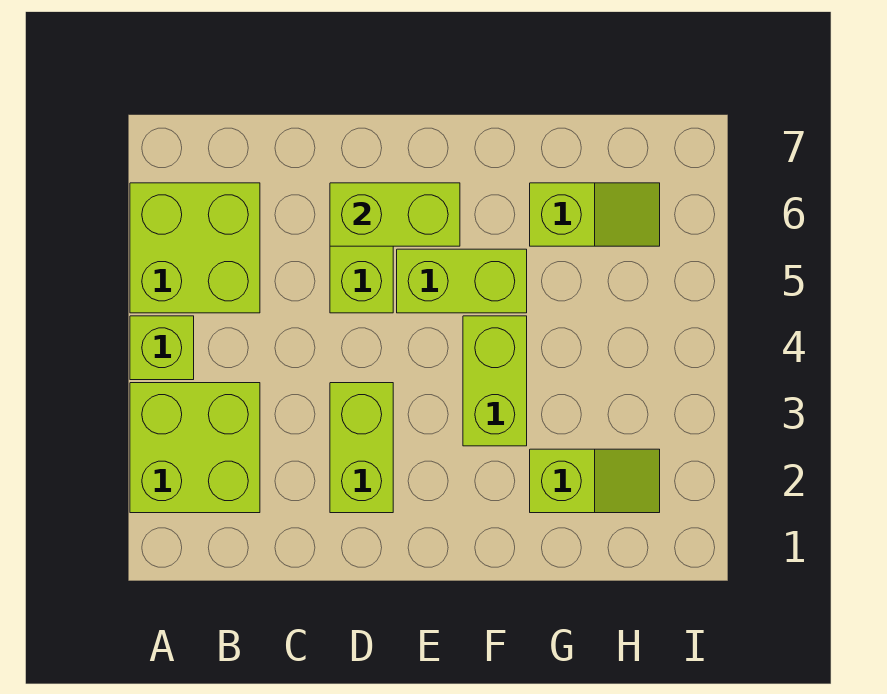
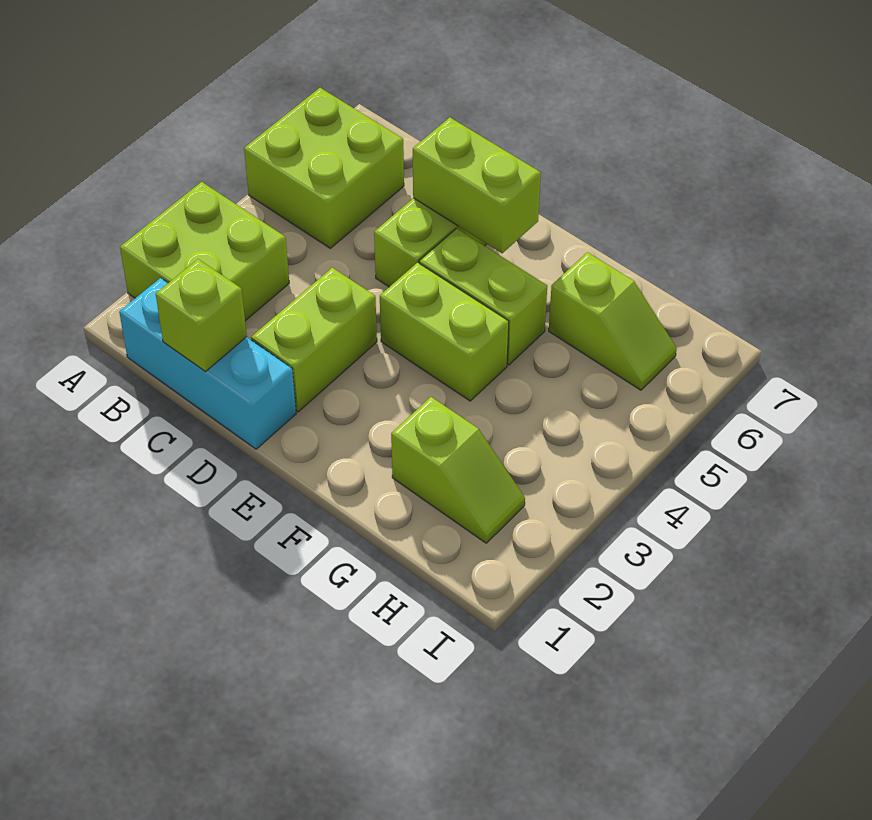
lime brick A4 level 1 -> lime brick C1 level 2
none -> cyan brick B1:D1 level 1
lime brick F3:F4 level 1 -> lime brick E4:F4 level 1

